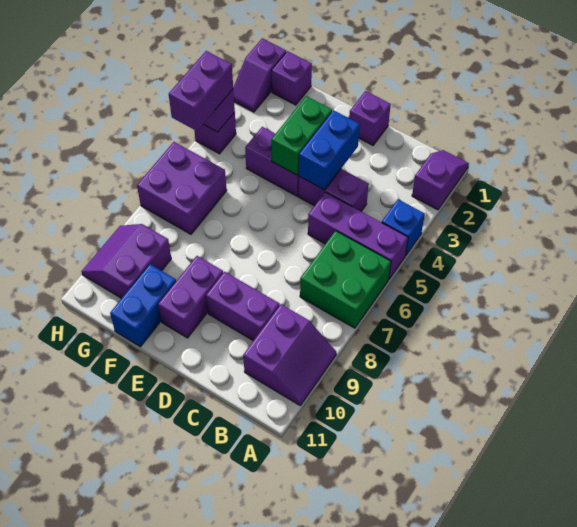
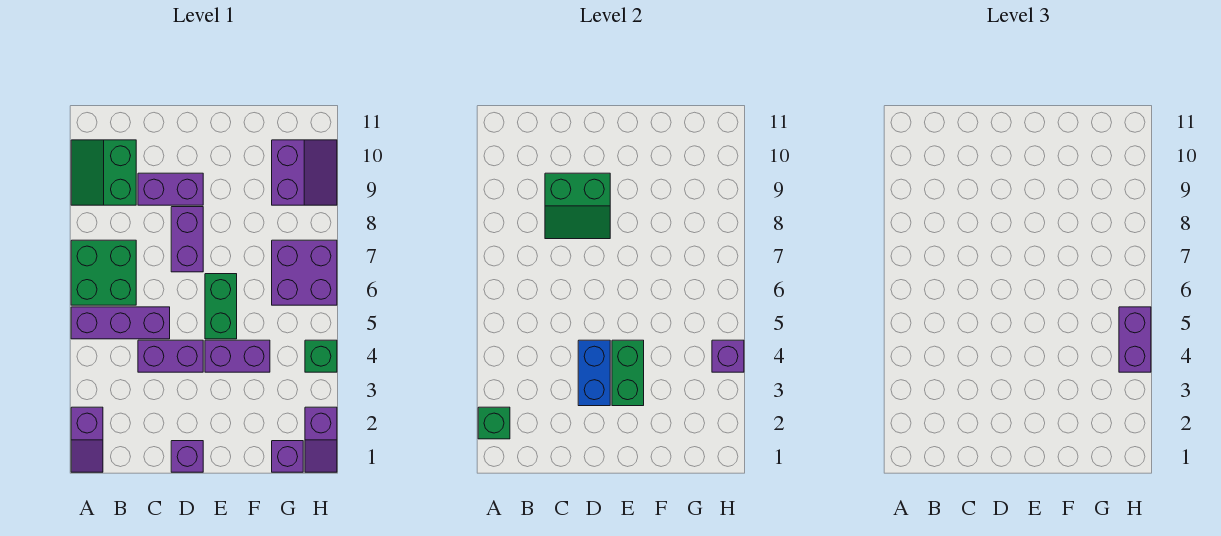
none -> green brick A2 level 2
blue brick A4 level 1 -> none
purple slope A9:B10 level 1 top B -> green slope A9:B10 level 1 top B
none -> green slope C8:D9 level 2 top 9
none -> green brick E5:E6 level 1
purple brick E9:E10 level 1 -> purple brick D7:D8 level 1
blue brick F10:F11 level 1 -> none
purple slope H1:H2 level 1 top 1 -> purple slope H1:H2 level 1 top 2
purple brick H4 level 1 -> green brick H4 level 1

